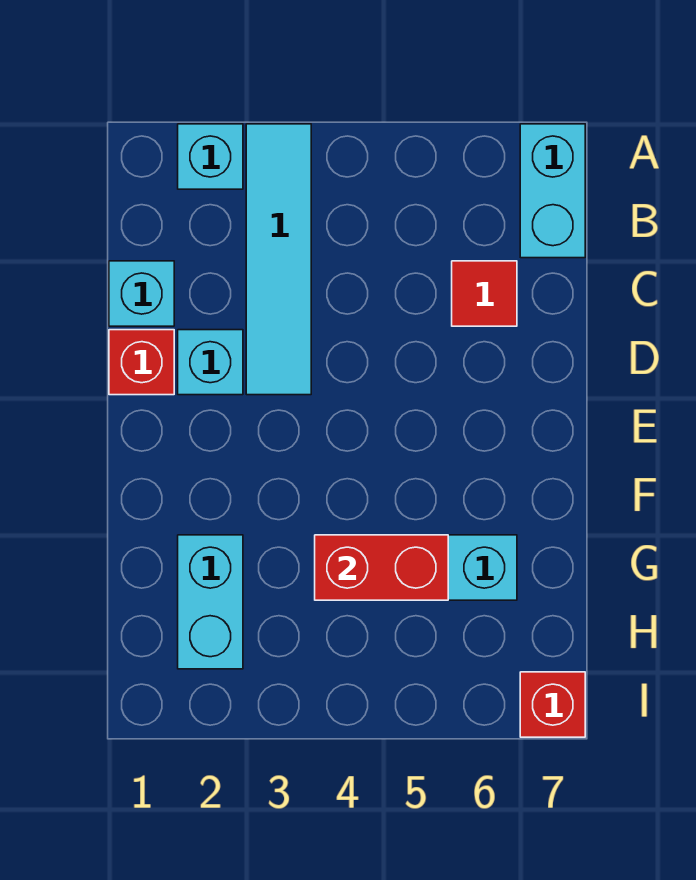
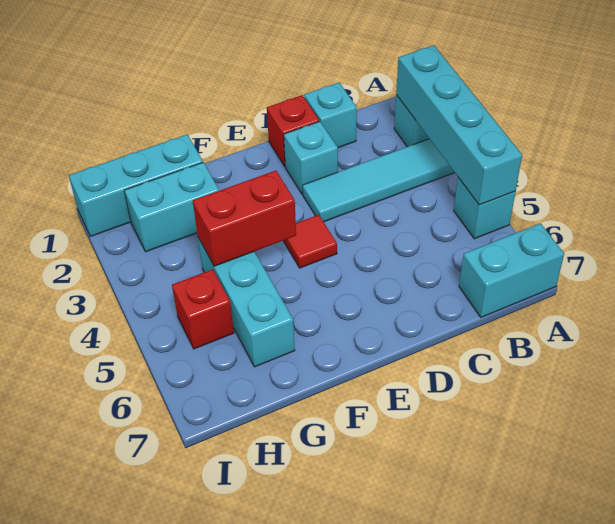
none -> cyan brick A2:A5 level 2
none -> cyan brick A5 level 1
red tile C6 level 1 -> red tile E4 level 1
none -> cyan brick G1:I1 level 1
red brick G4:G5 level 2 -> red brick F4:G4 level 2
red brick I7 level 1 -> red brick H5 level 1

